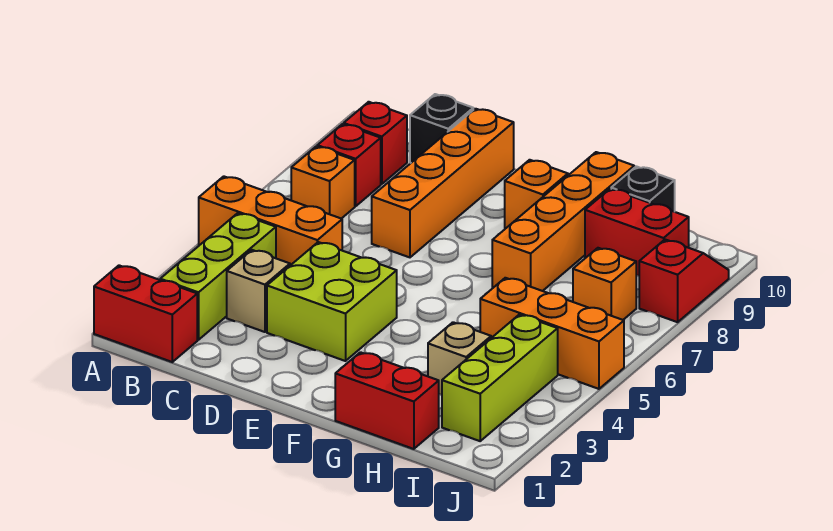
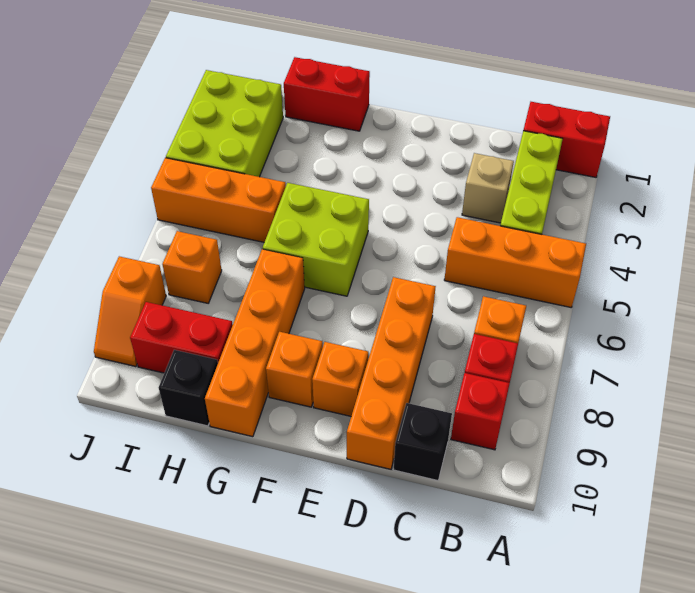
lime brick D3:E4 level 1 -> lime brick F5:G6 level 1
none -> orange brick E9 level 1
tan brick H3 level 1 -> none
lime brick I2:I4 level 1 -> lime brick I2:J4 level 1
red slope J8:J9 level 1 top 8 -> orange slope J8:J9 level 1 top 8

